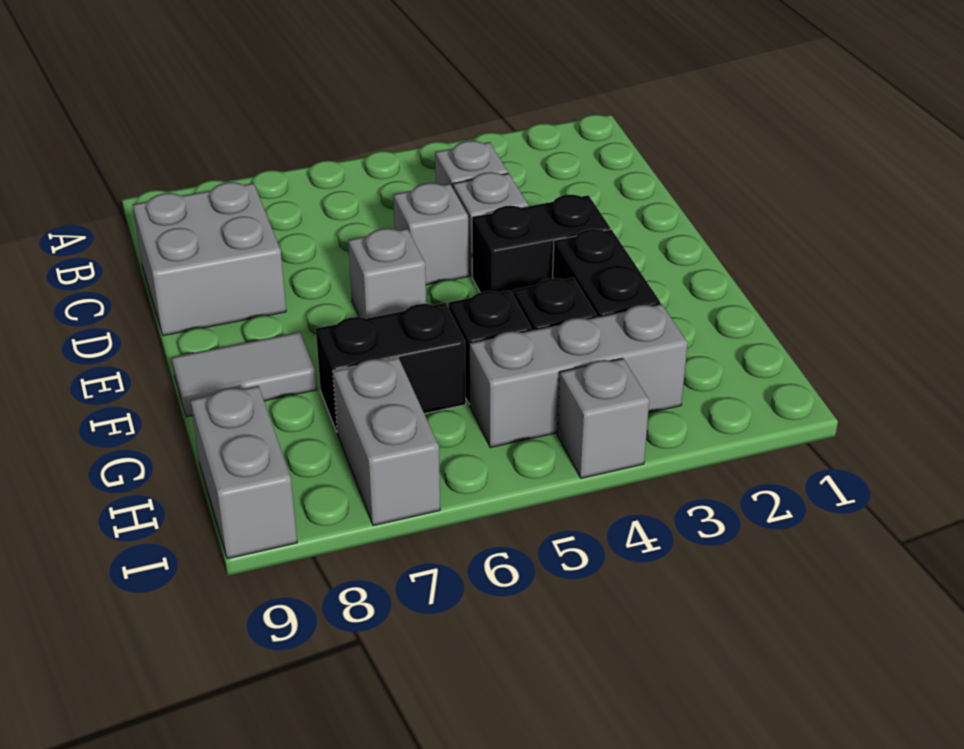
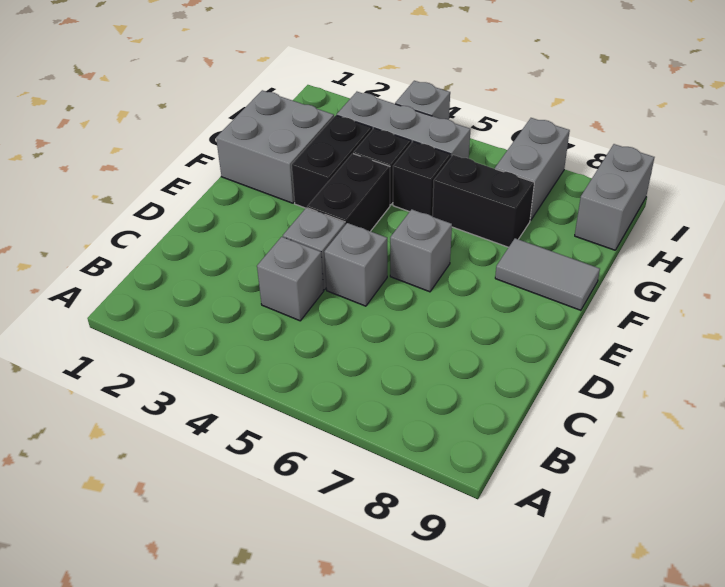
grey brick C8:D9 level 1 -> grey brick F1:G2 level 1
black brick E3:E4 level 1 -> black brick E4:F4 level 1

